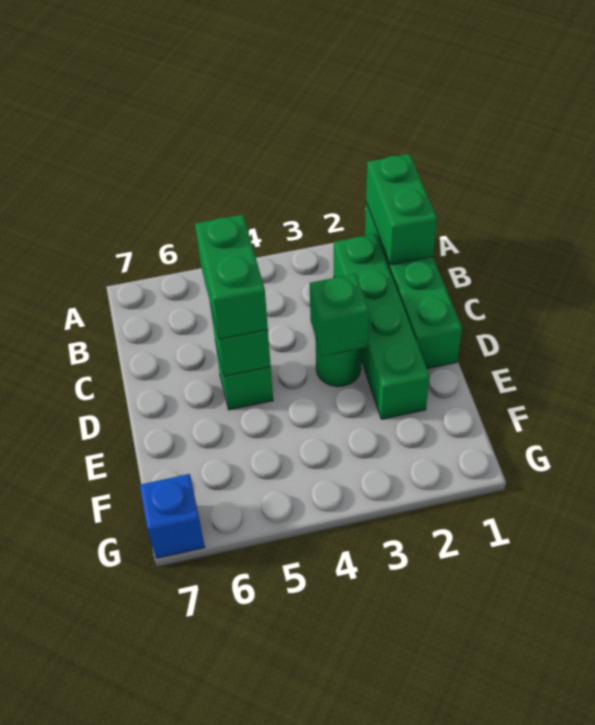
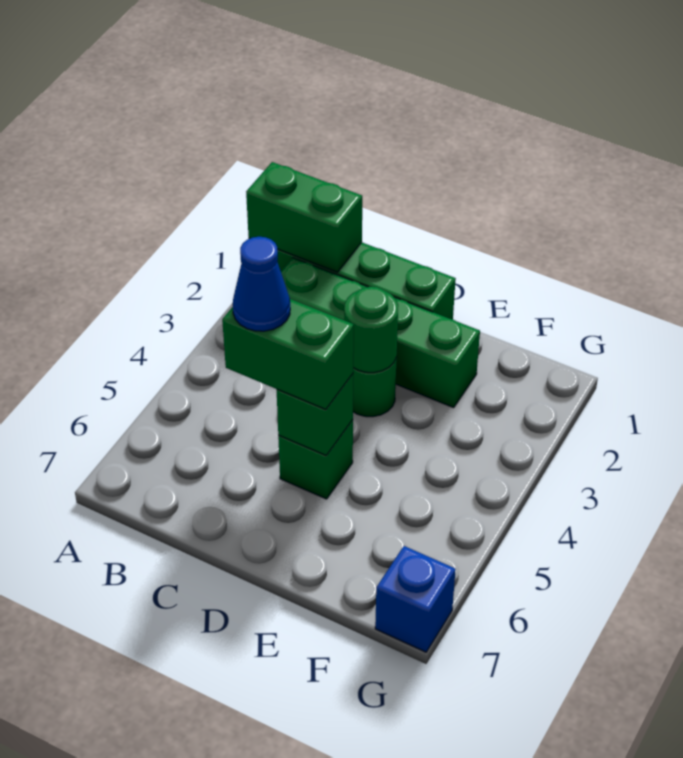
none -> blue cone C5 level 4
green brick D3 level 2 -> green round brick D3 level 2

